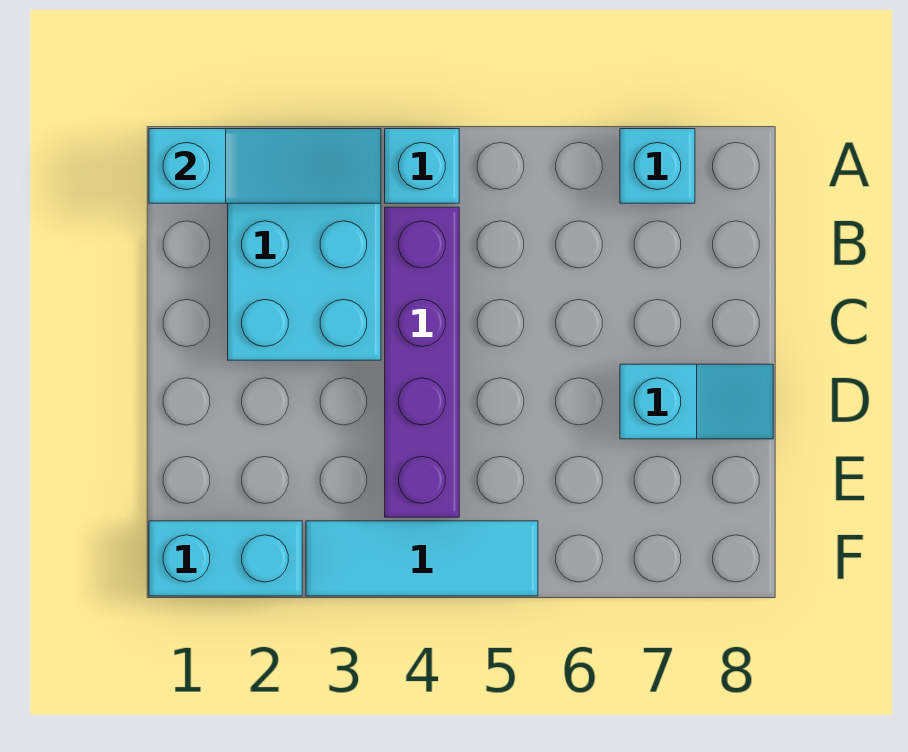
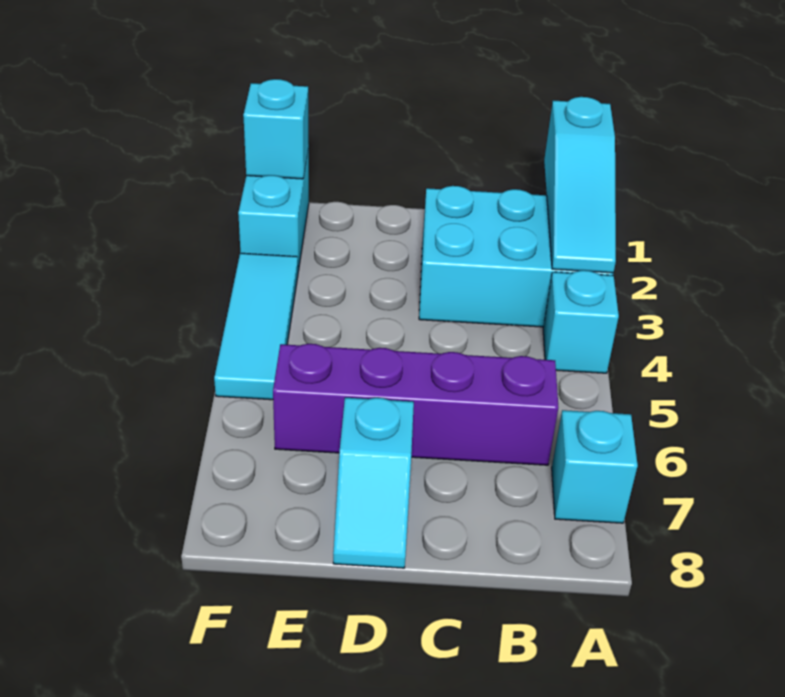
purple brick B4:E4 level 1 -> purple brick B6:E6 level 1
none -> cyan brick F1 level 2

